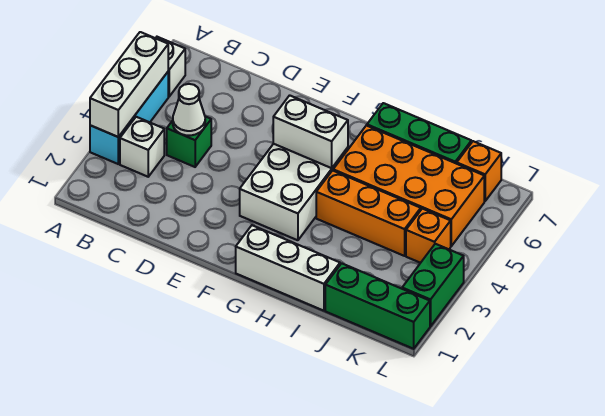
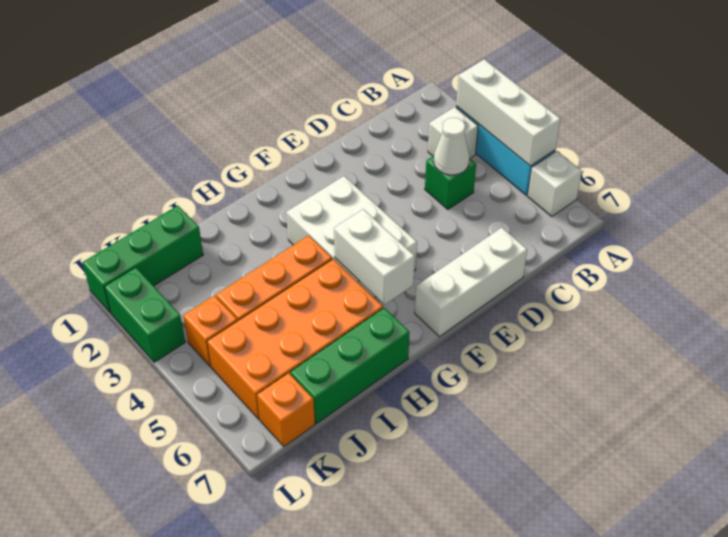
white brick F5:G5 level 2 -> white brick G5:G6 level 2
white brick G1:I1 level 1 -> white brick D7:F7 level 1

